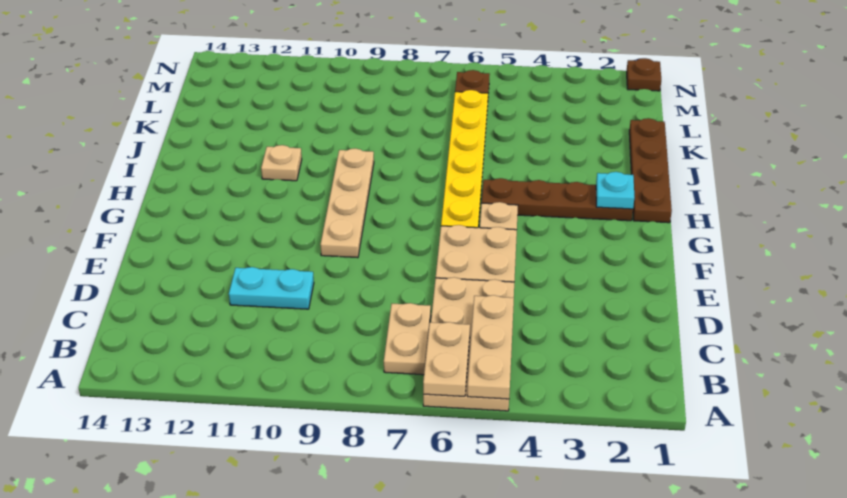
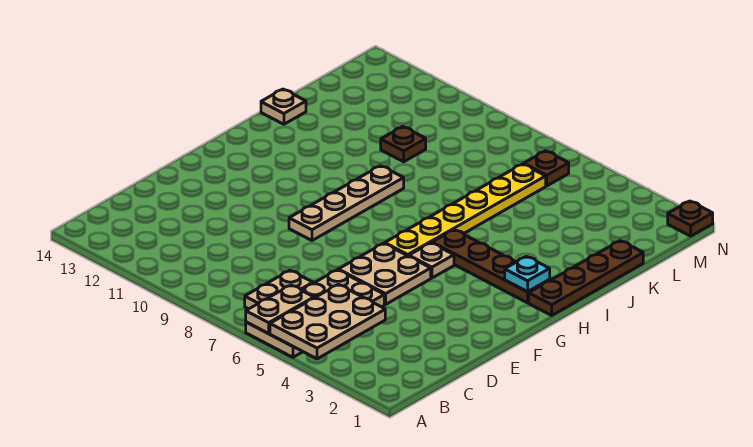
tan plate A5:C5 level 2 -> tan plate A4:C5 level 2
cyan plate D10:D11 level 1 -> none
tan plate I11 level 1 -> tan plate J14 level 1
none -> brown plate K10 level 1

